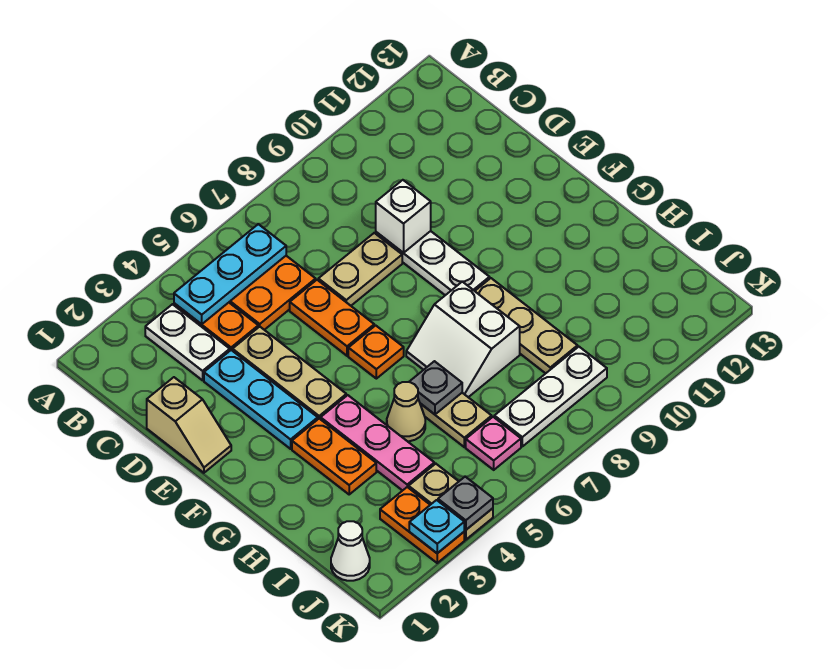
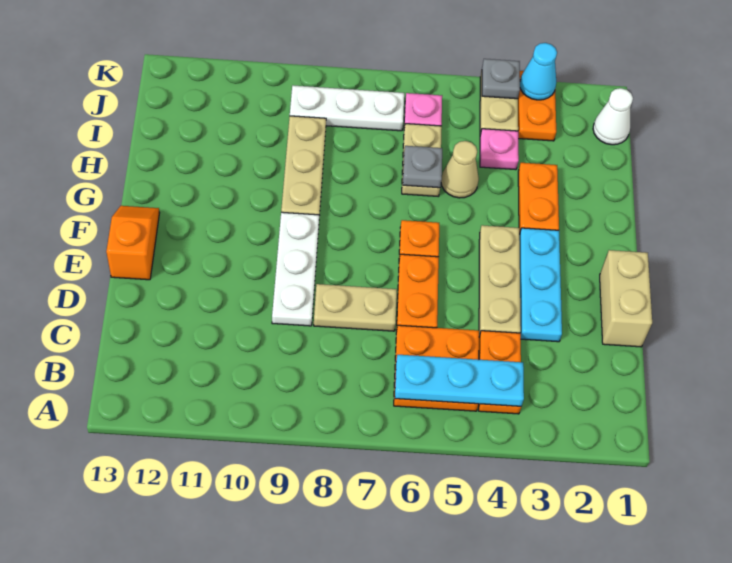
white plate B3:C3 level 1 -> none
tan slope D1:E1 level 1 top D -> tan brick D1:E1 level 1
white brick D9 level 2 -> none
none -> orange slope E13:F13 level 1 top E
pink plate G4:I4 level 1 -> pink plate I4 level 1
white slope G7:H8 level 1 top 8 -> none
cyan plate K3 level 2 -> cyan cone K3 level 2

